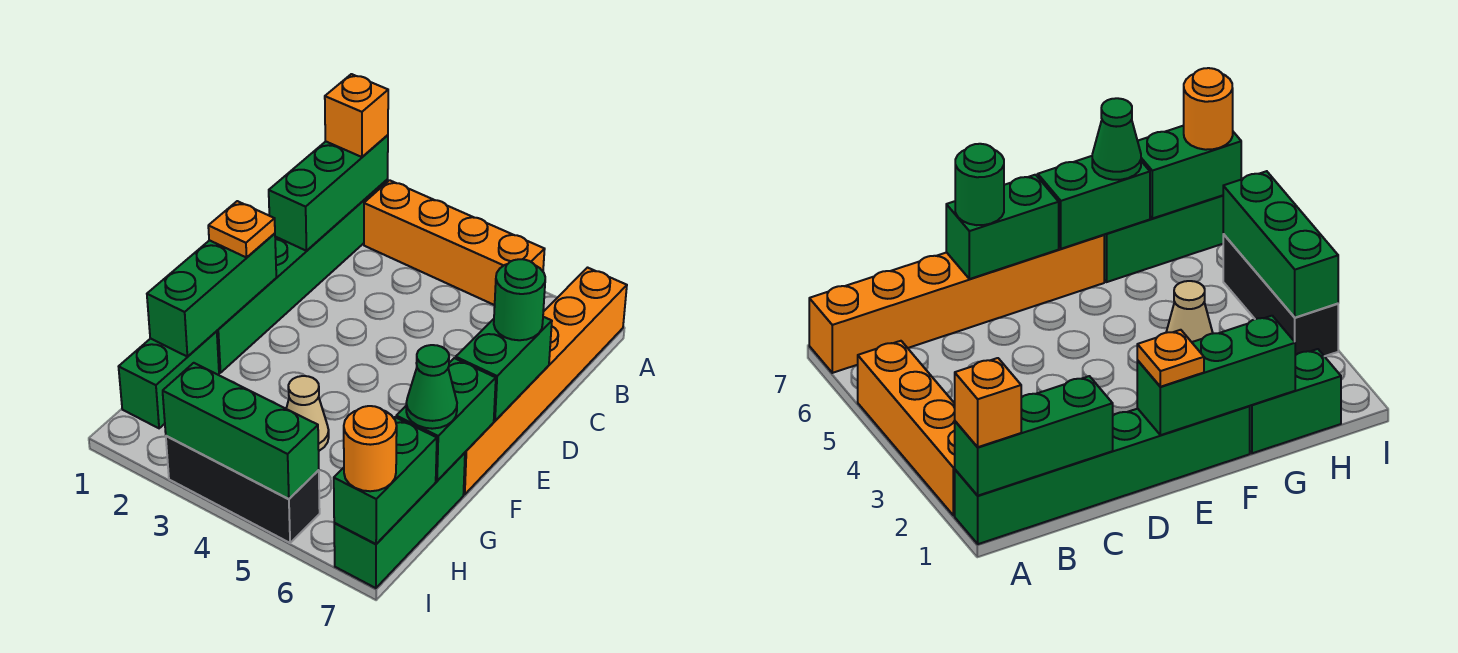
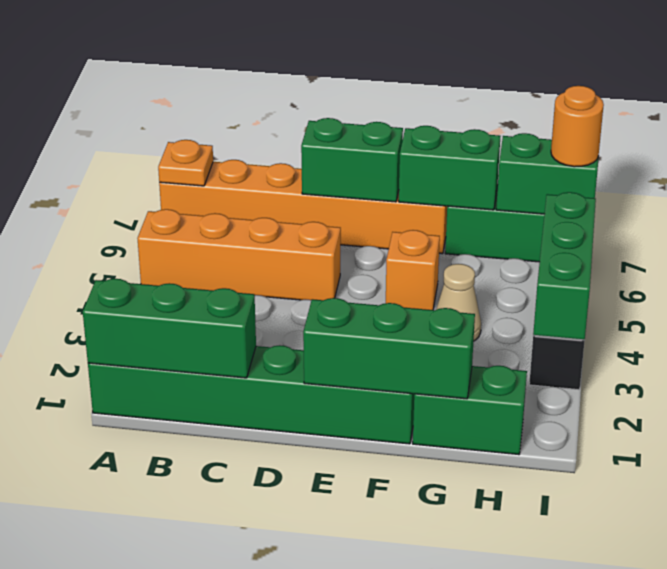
orange brick A1 level 3 -> orange brick F5 level 1
orange brick A2:A5 level 1 -> orange brick A5:D5 level 1
green round brick D7 level 3 -> none
orange plate E1 level 3 -> orange plate A7 level 2
green cone G7 level 3 -> none

